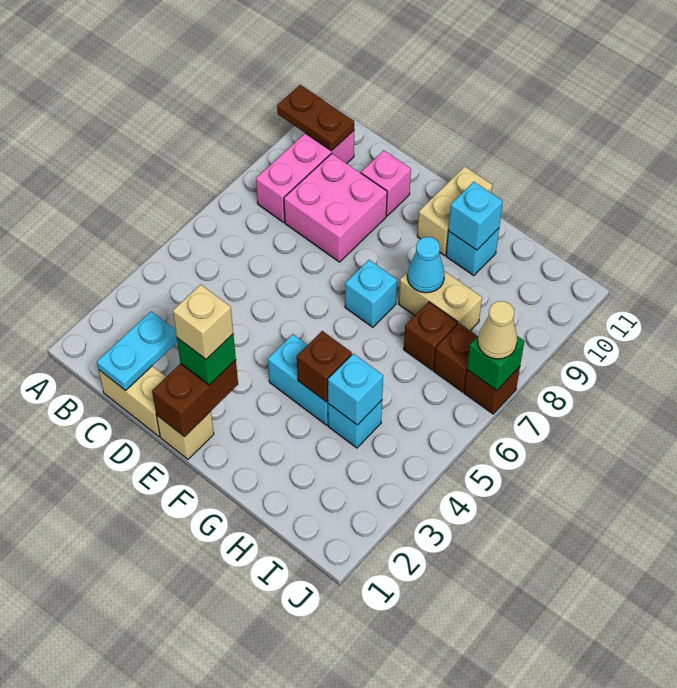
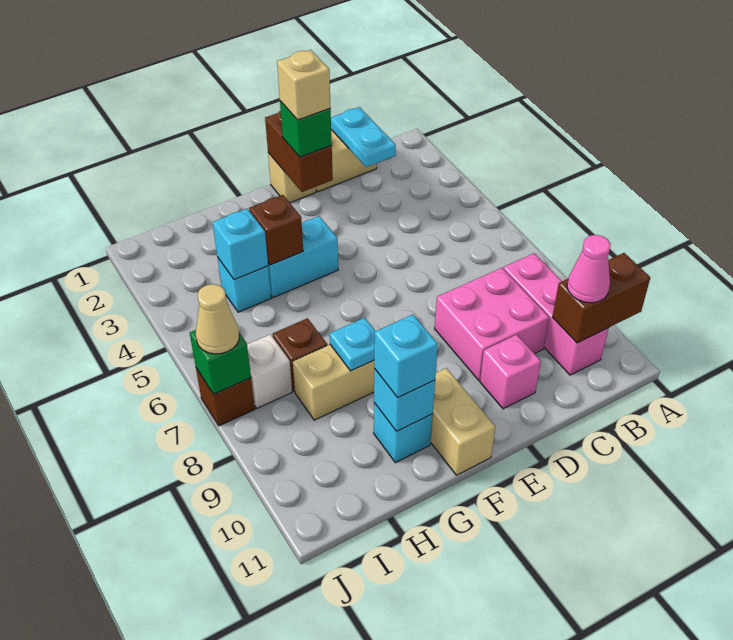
brown plate A10:B10 level 2 -> brown brick A10:B10 level 2
none -> pink cone B10 level 3
cyan brick F7 level 1 -> cyan brick G10 level 3
cyan cone G8 level 2 -> cyan plate G8 level 2
brown brick I7 level 1 -> white brick I7 level 1

